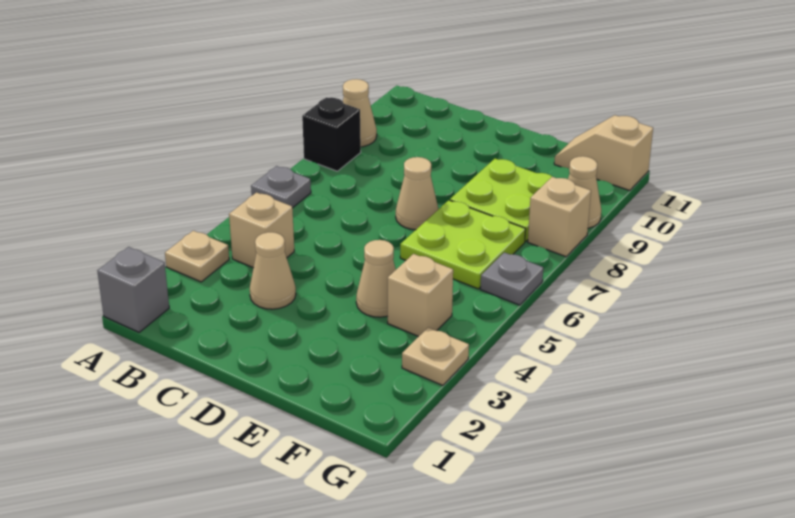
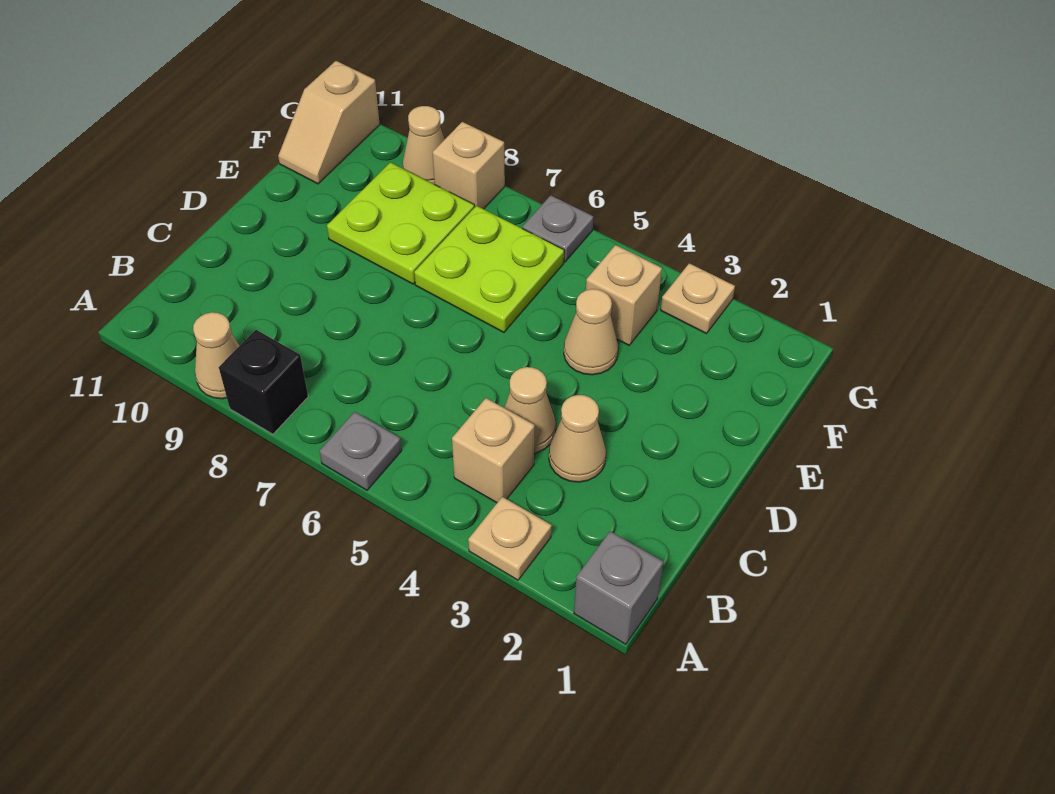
tan cone D7 level 1 -> tan cone C4 level 1

